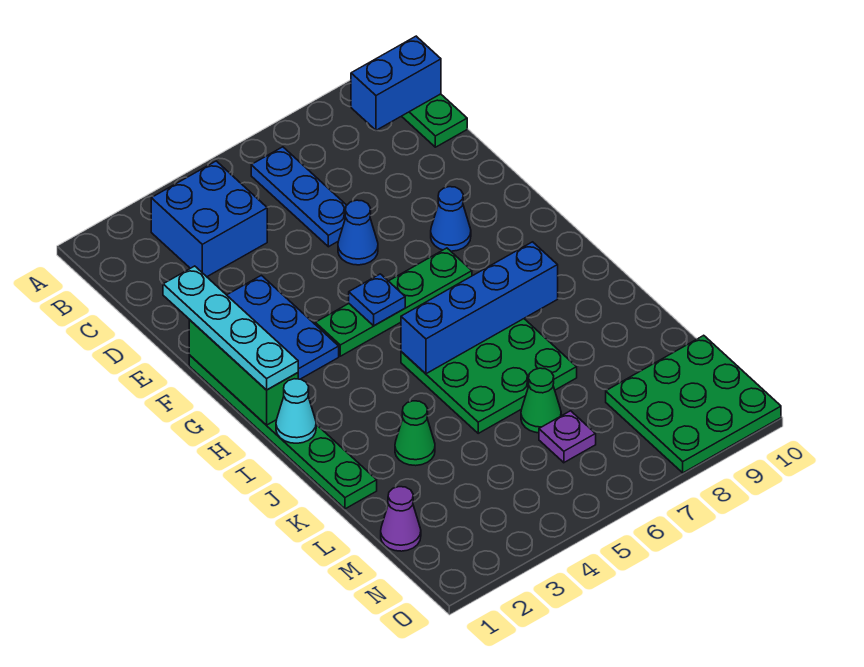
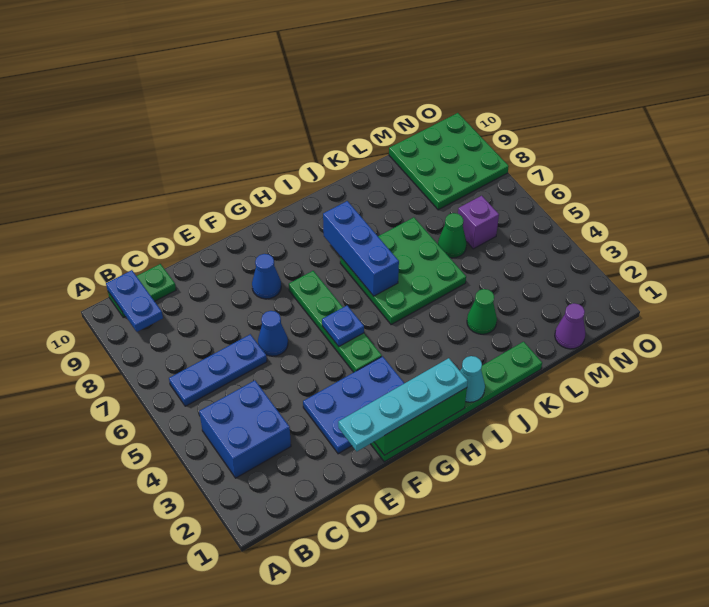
blue brick B9:B10 level 2 -> blue plate B9:B10 level 2
blue brick I5:I8 level 2 -> blue brick I6:I8 level 2
purple plate M6 level 1 -> purple brick M6 level 1

